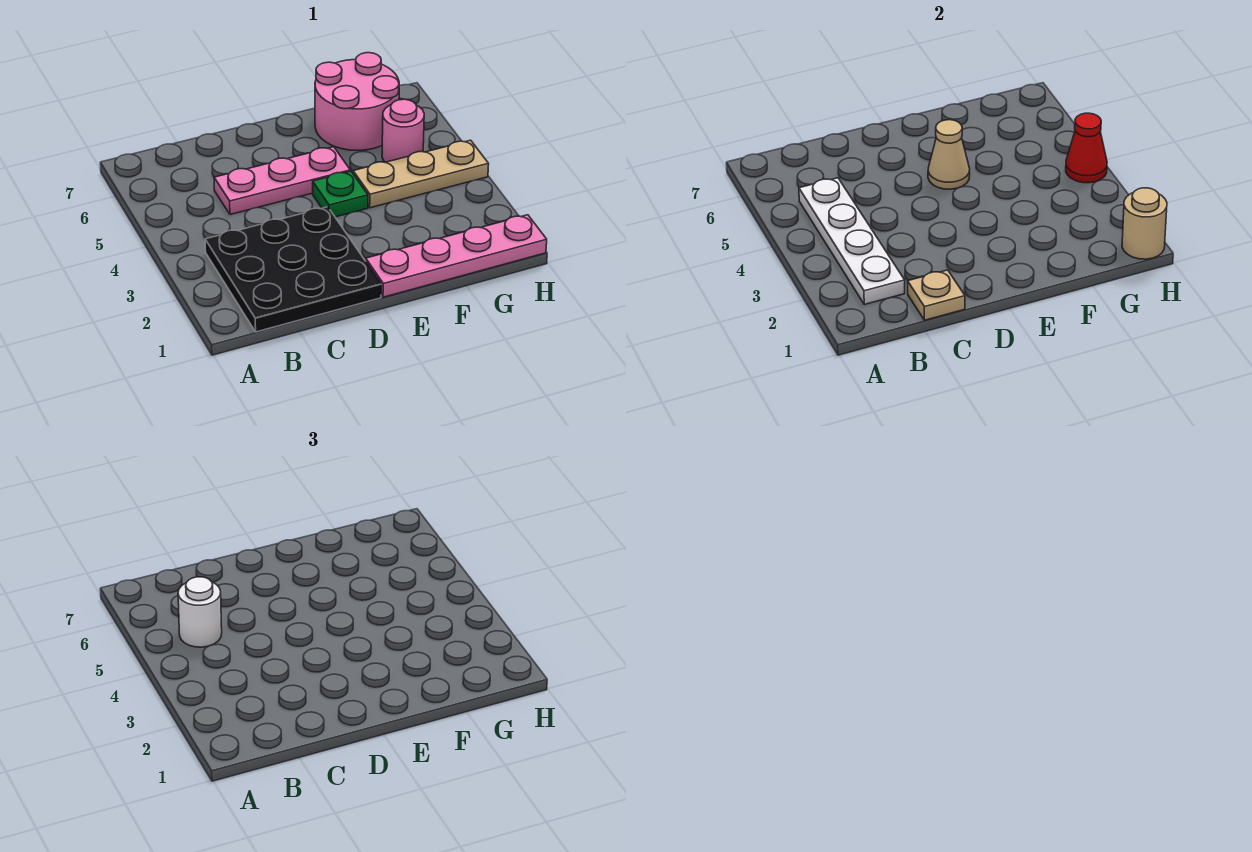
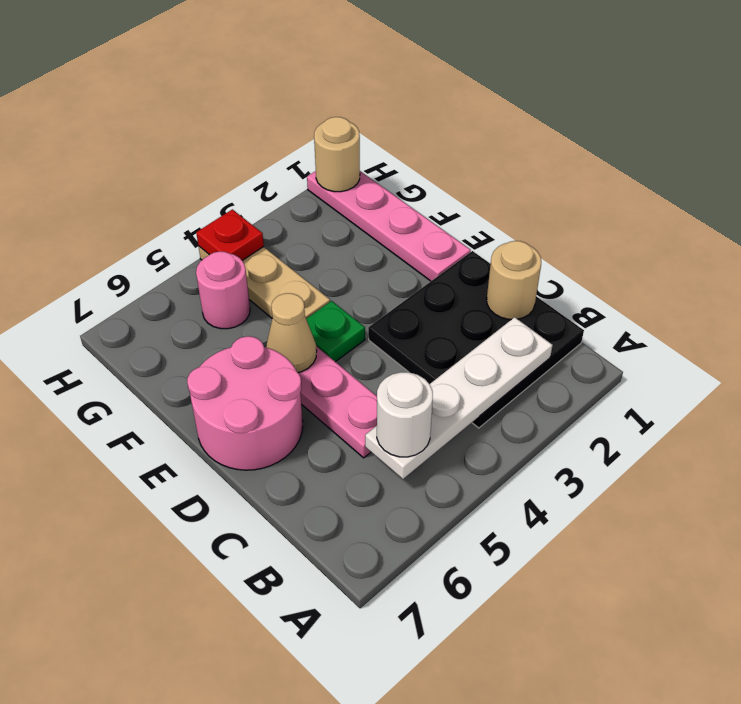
tan plate C1 level 2 -> tan round brick C1 level 2
pink round brick F6:G7 level 1 -> pink round brick D6:E7 level 1
red cone H4 level 2 -> red plate H4 level 2

